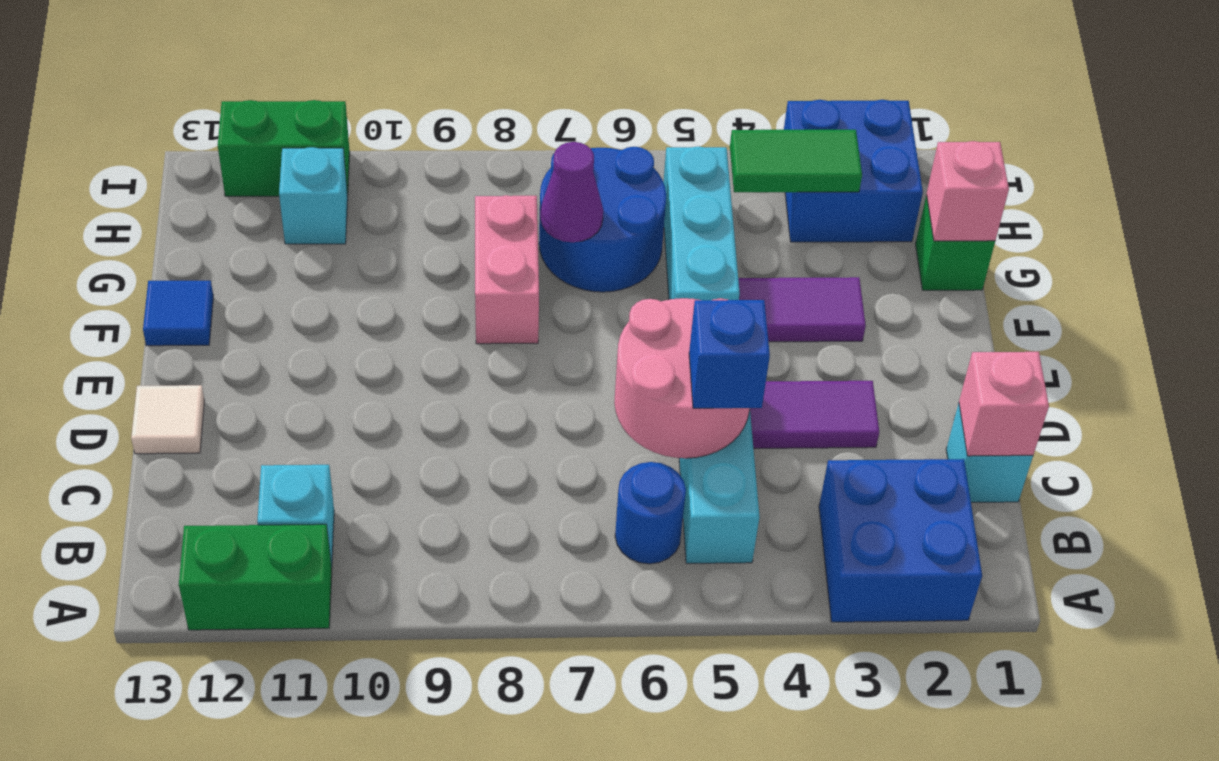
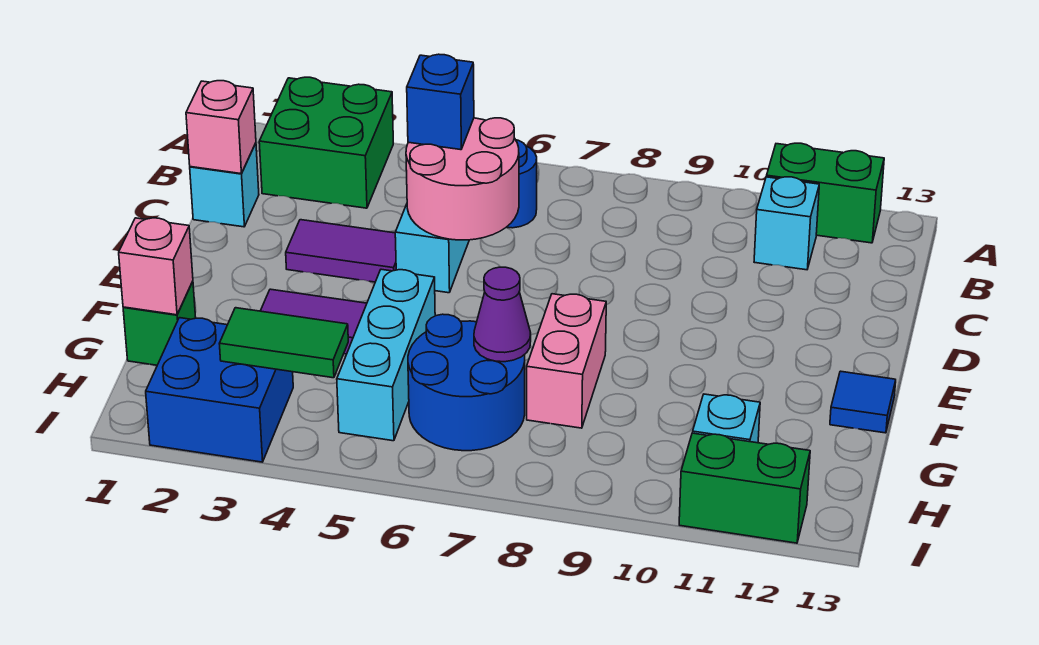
blue brick A2:B3 level 1 -> green brick A2:B3 level 1
white tile D13 level 1 -> none

